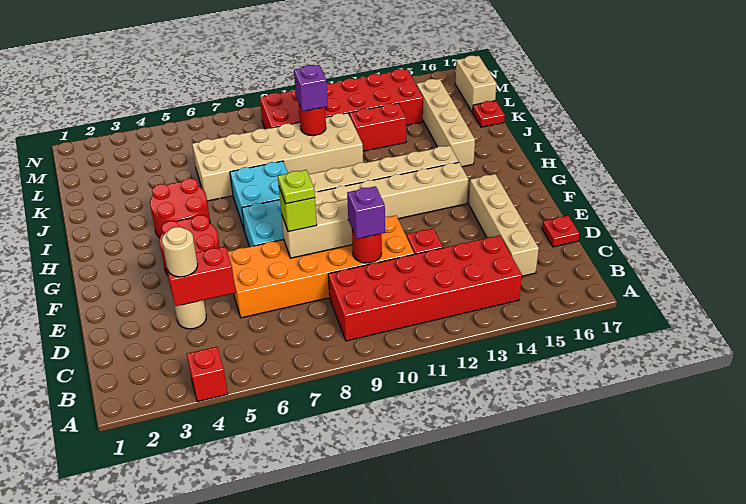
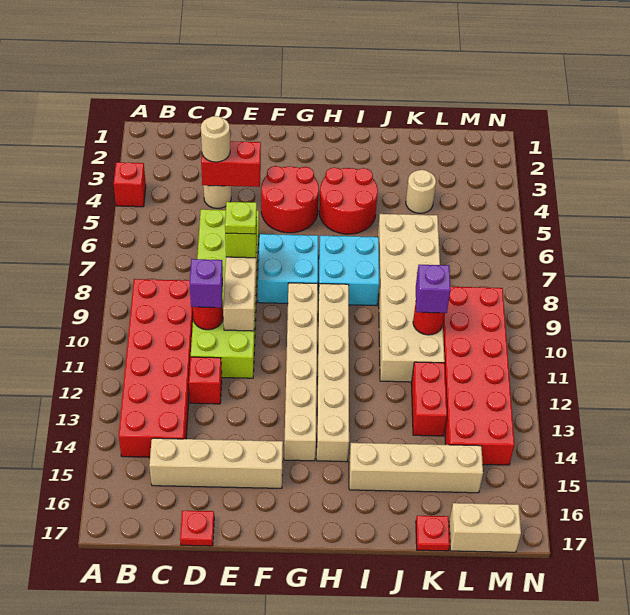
red brick D4:D5 level 2 -> red brick D4:E4 level 2
orange brick D6:E11 level 1 -> lime brick D6:E11 level 1
none -> tan round brick K4 level 1

